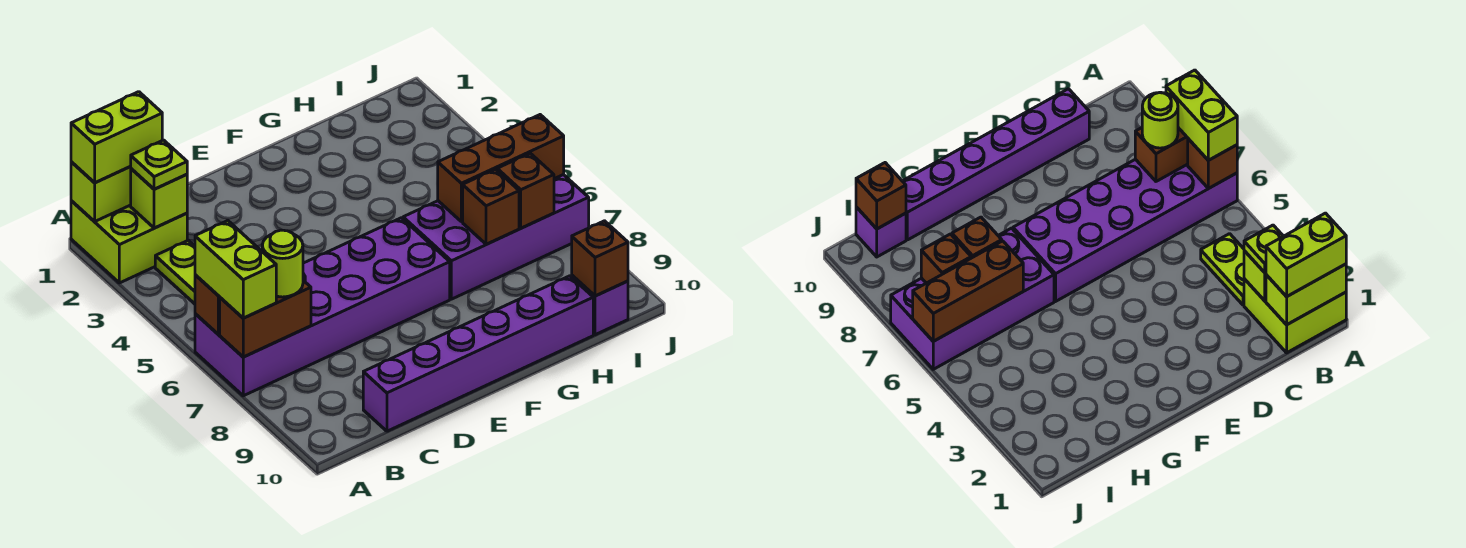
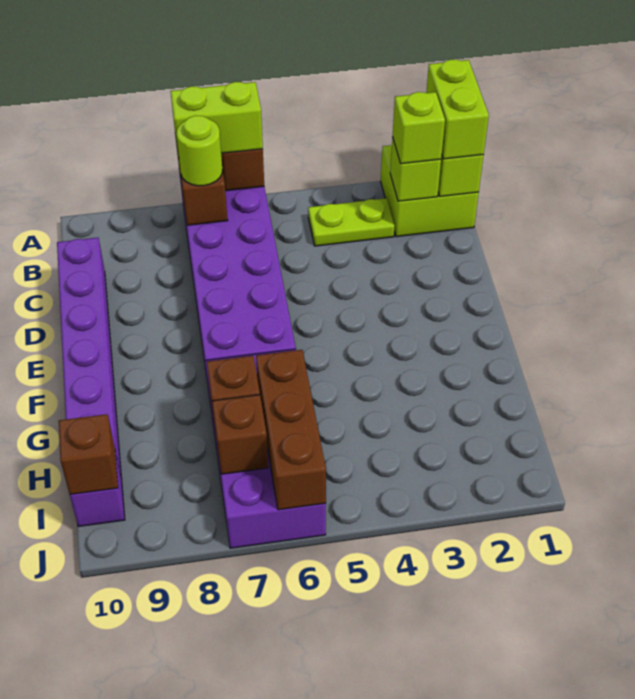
lime plate B2 level 3 -> lime brick B2 level 3

